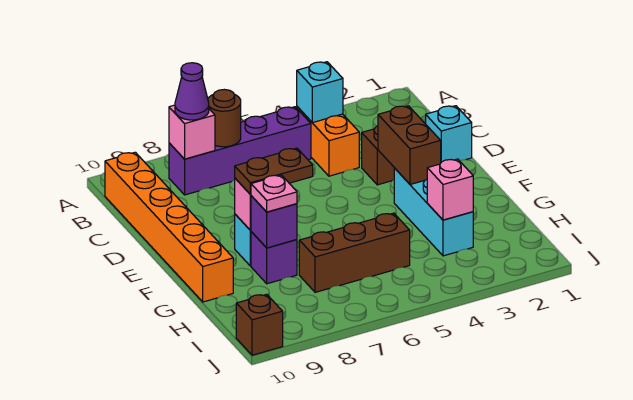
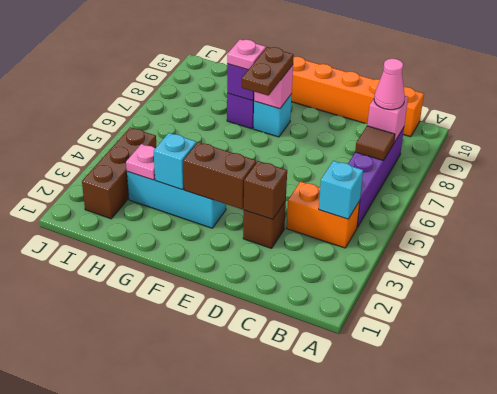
brown round brick B7 level 2 -> brown tile B7 level 2
purple cone B8 level 3 -> pink cone B8 level 3
cyan brick D1 level 1 -> cyan brick G3 level 2
pink brick H3 level 2 -> pink plate H3 level 2
brown brick H5:H7 level 1 -> brown brick I2:I4 level 1
brown brick J10 level 1 -> brown brick D3 level 2

